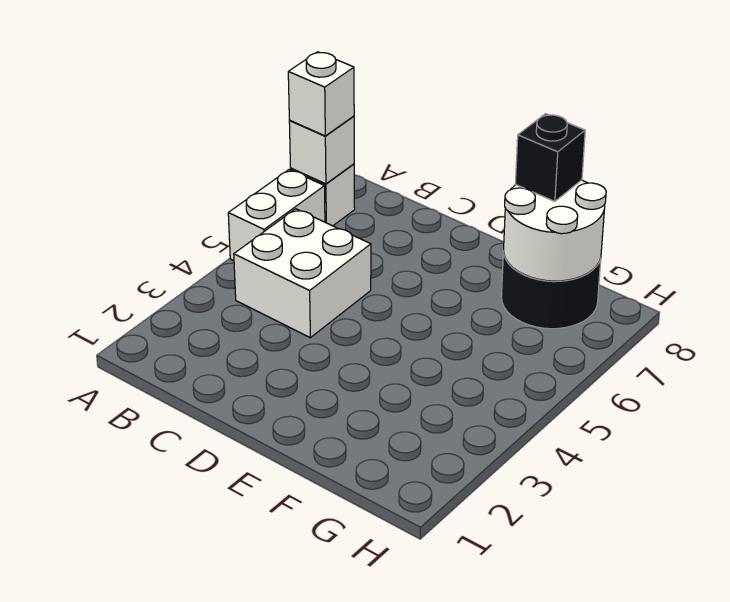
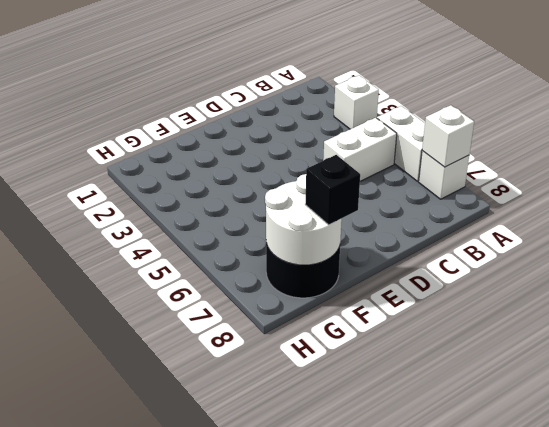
white brick A7 level 3 -> white brick A3 level 1
white brick B4:C5 level 1 -> white brick B5:C5 level 1

